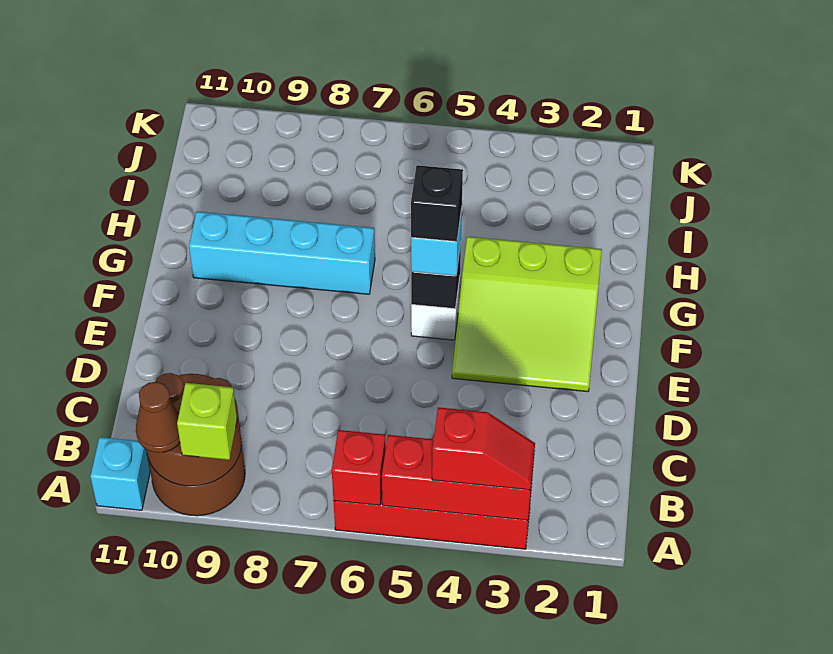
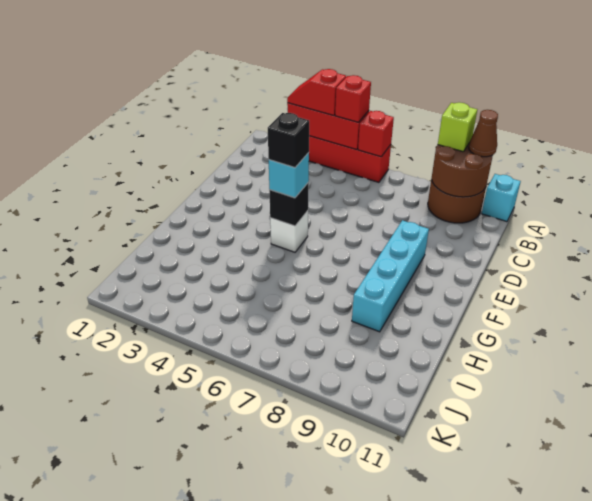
none -> red brick A5 level 3
lime slope E2:G4 level 1 top G -> none
cyan brick G7:G10 level 1 -> cyan brick E9:H9 level 1

